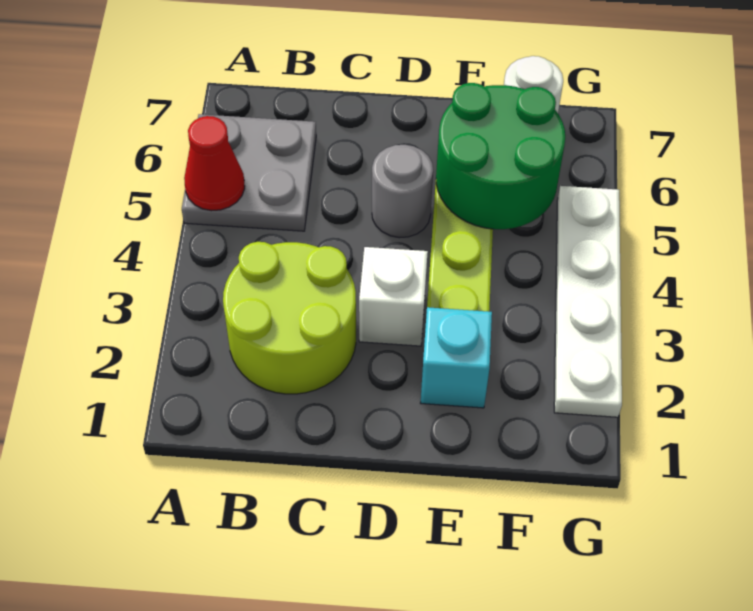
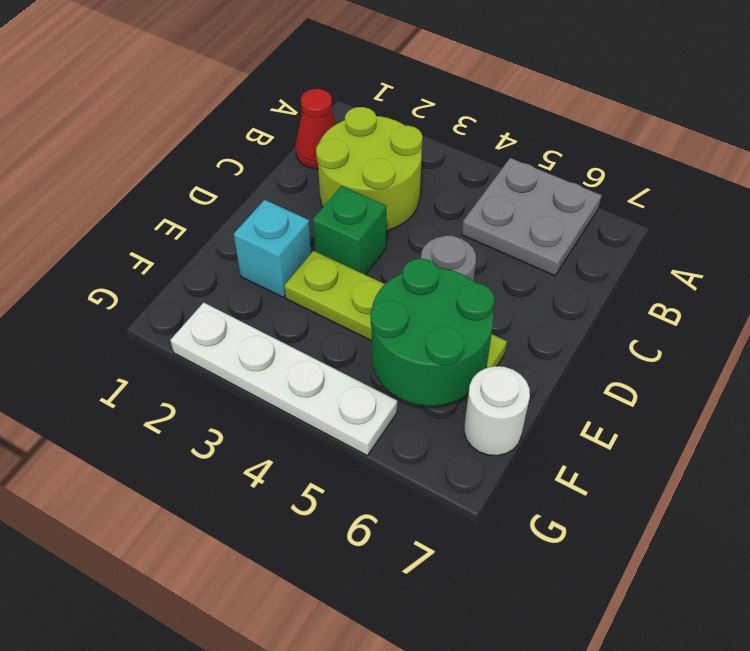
red cone A5 level 2 -> red cone B1 level 1
white brick D3 level 1 -> green brick D3 level 1

